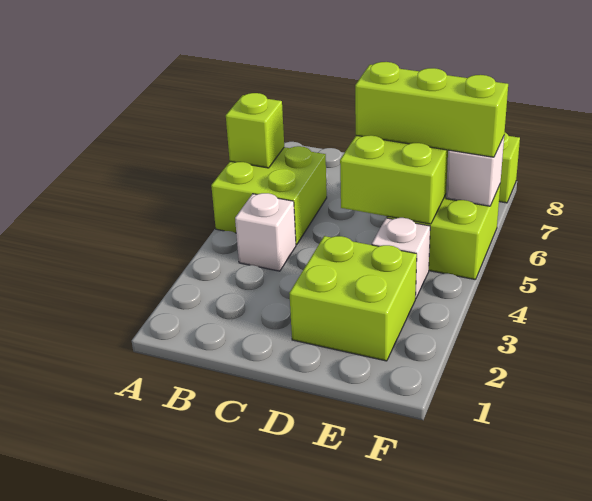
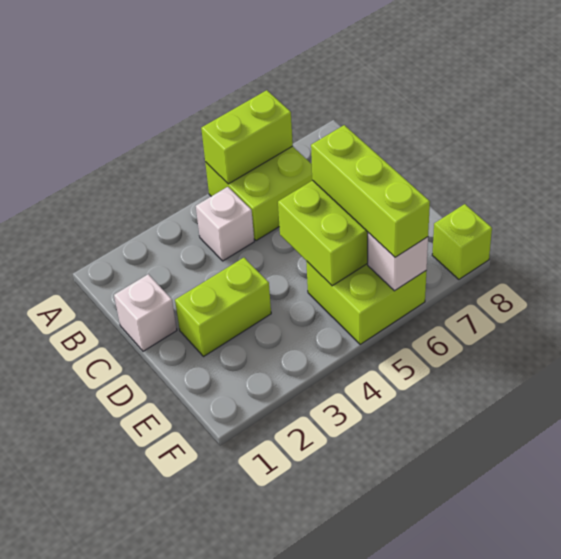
lime brick A6 level 2 -> lime brick A5:A6 level 2
lime brick D2:E3 level 1 -> lime brick D2:D3 level 1
white brick E4 level 1 -> white brick C1 level 1

